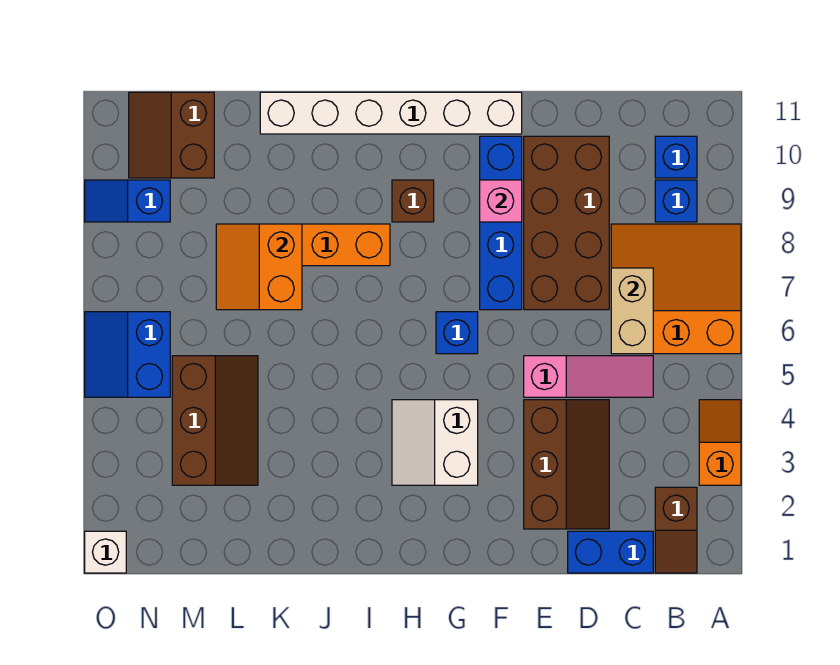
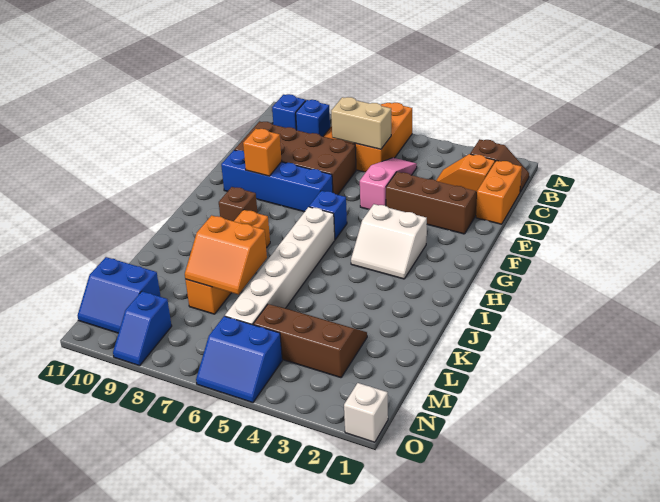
orange slope A3:A4 level 1 top 3 -> orange slope C2:C3 level 1 top 2
blue brick C1:D1 level 1 -> orange brick C1:D1 level 1
pink brick F9 level 2 -> orange brick F9 level 2
white brick F11:K11 level 1 -> white brick H6:M6 level 1
brown slope M10:N11 level 1 top M -> blue slope M10:N11 level 1 top M

